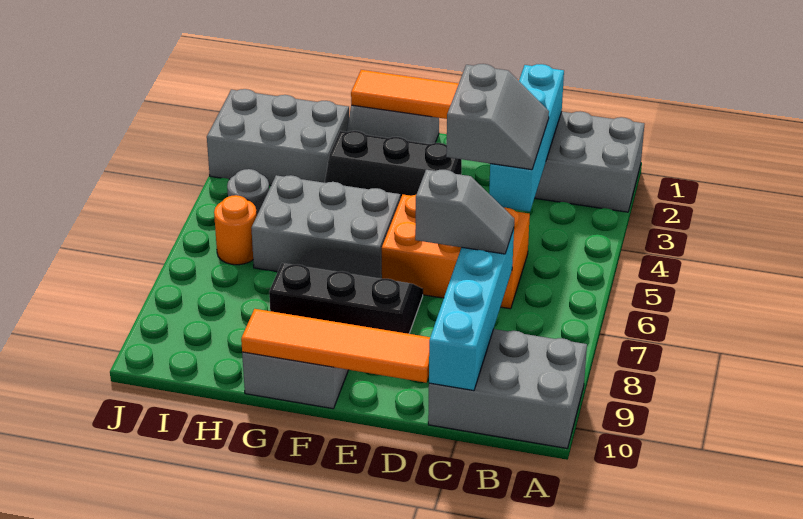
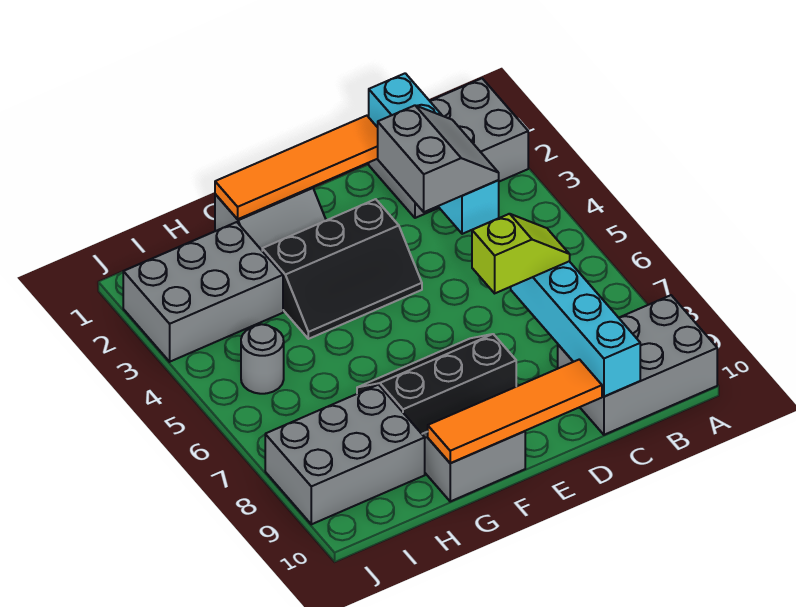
orange brick C5:E6 level 1 -> none
grey slope C7:D7 level 3 top D -> lime slope C7:D7 level 3 top D
grey brick F5:H6 level 1 -> grey brick H8:J9 level 1
orange round brick I6 level 1 -> none

